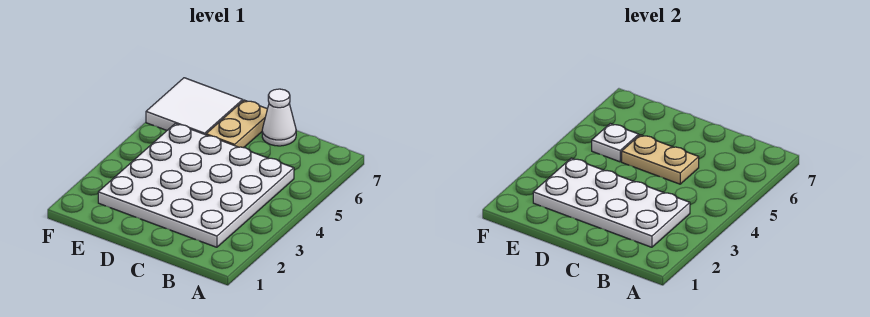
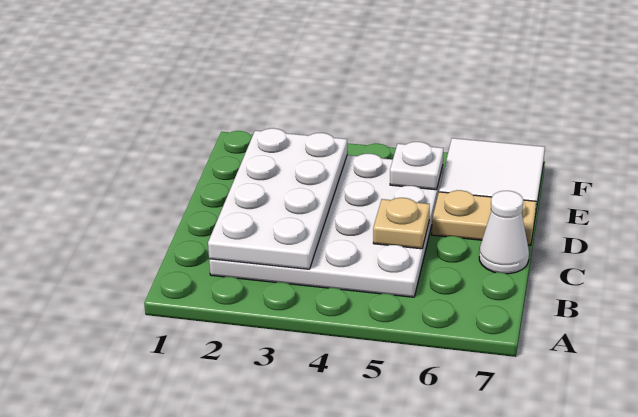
tan plate C5:D5 level 2 -> tan plate C5 level 2

